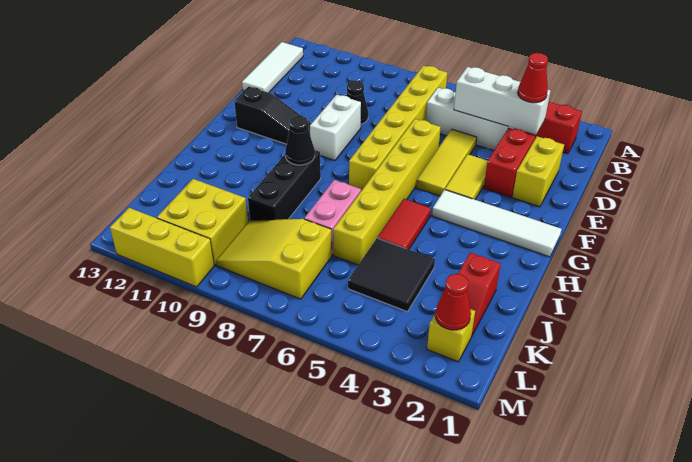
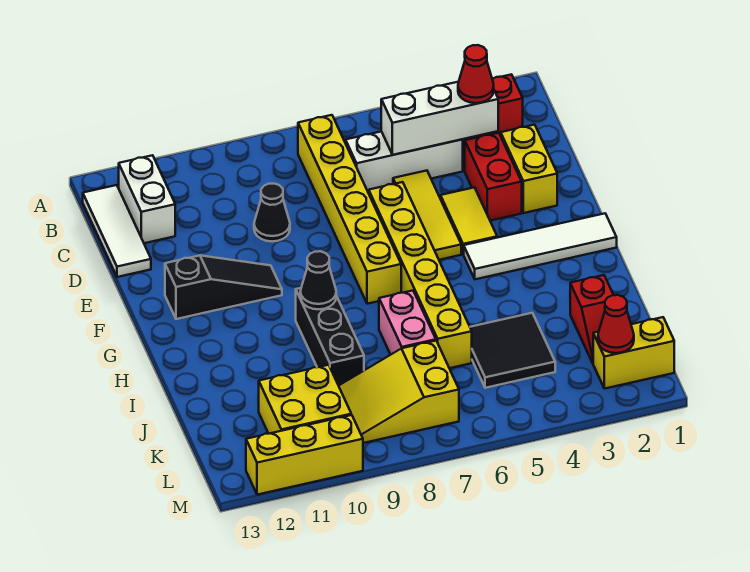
white brick E9:F9 level 1 -> white brick B12:C12 level 1
red tile H5:I5 level 1 -> none
yellow brick L2 level 1 -> yellow brick L1:L2 level 1

